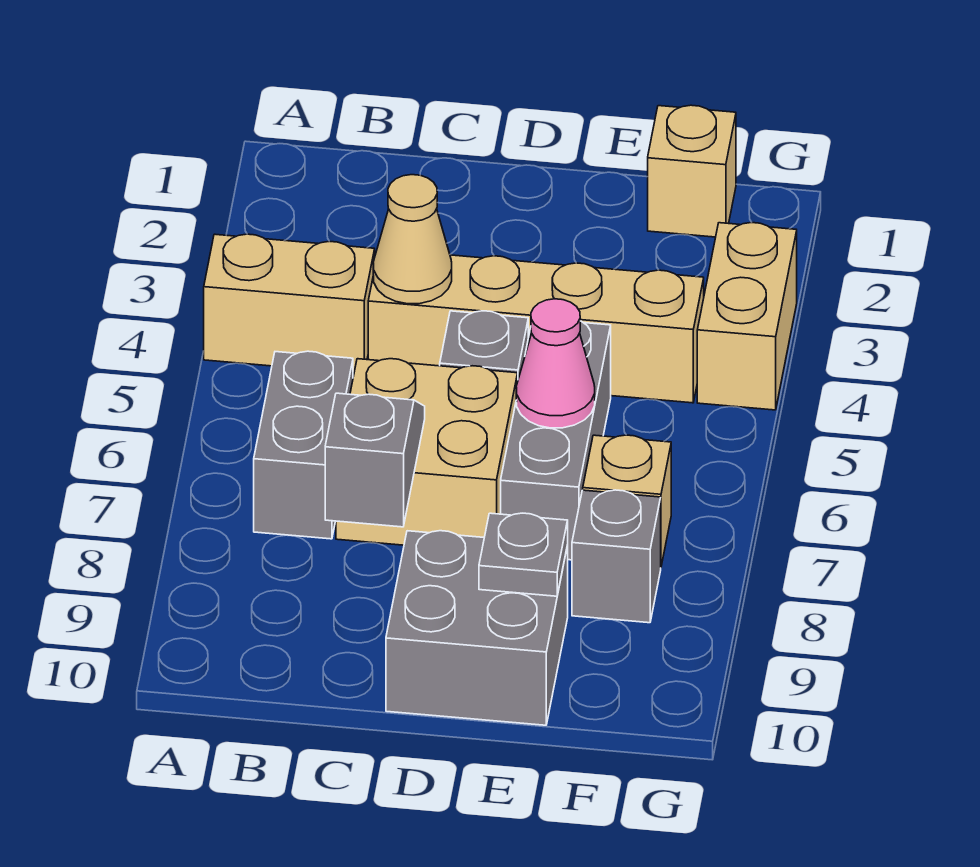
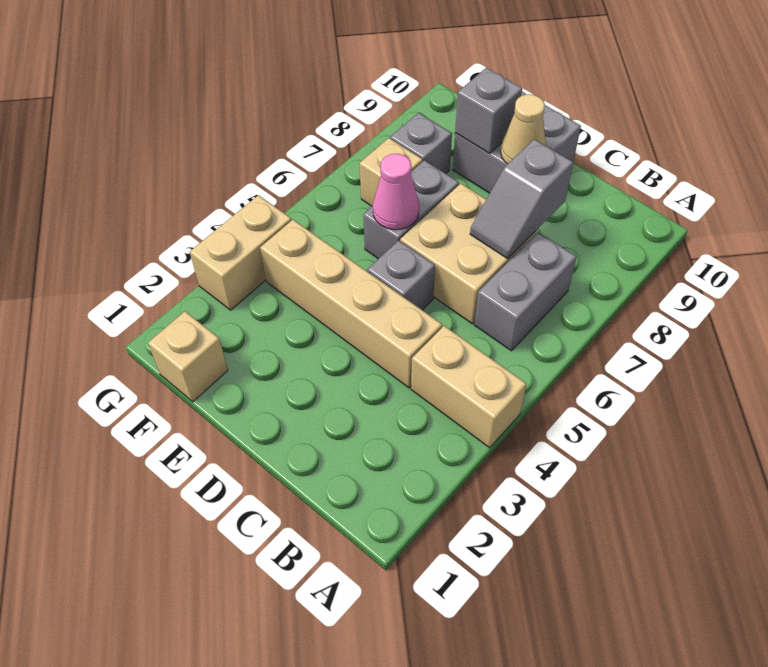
tan cone C4 level 2 -> tan cone D9 level 2
grey brick E5:E7 level 1 -> grey brick E6:E7 level 1
grey plate E9 level 2 -> grey brick E9 level 2

